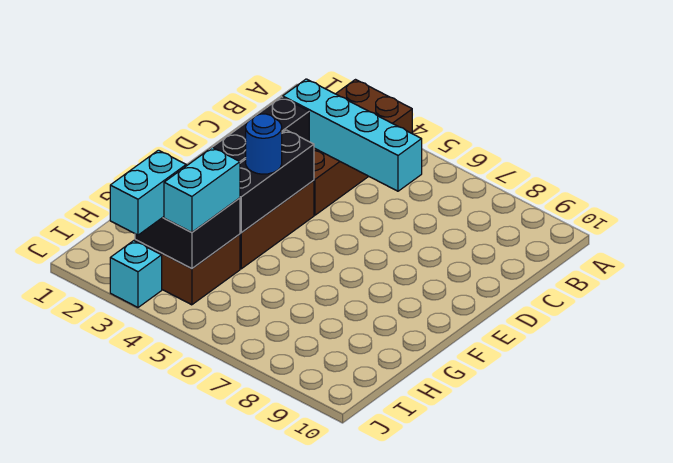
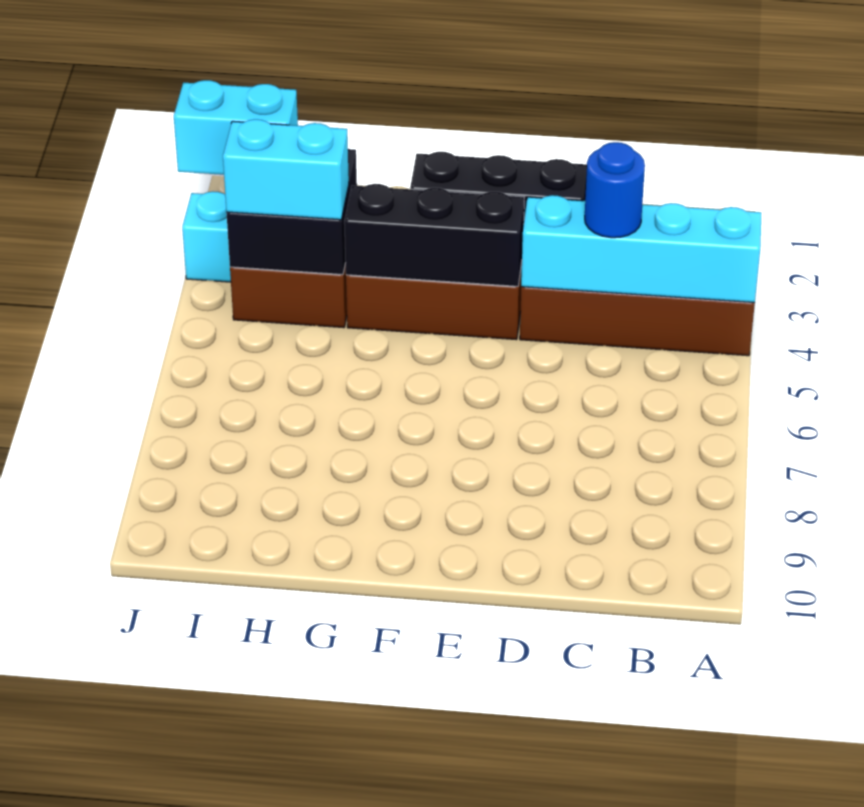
cyan brick C3:C6 level 2 -> cyan brick A4:D4 level 2
blue round brick F4 level 3 -> blue round brick C4 level 3

